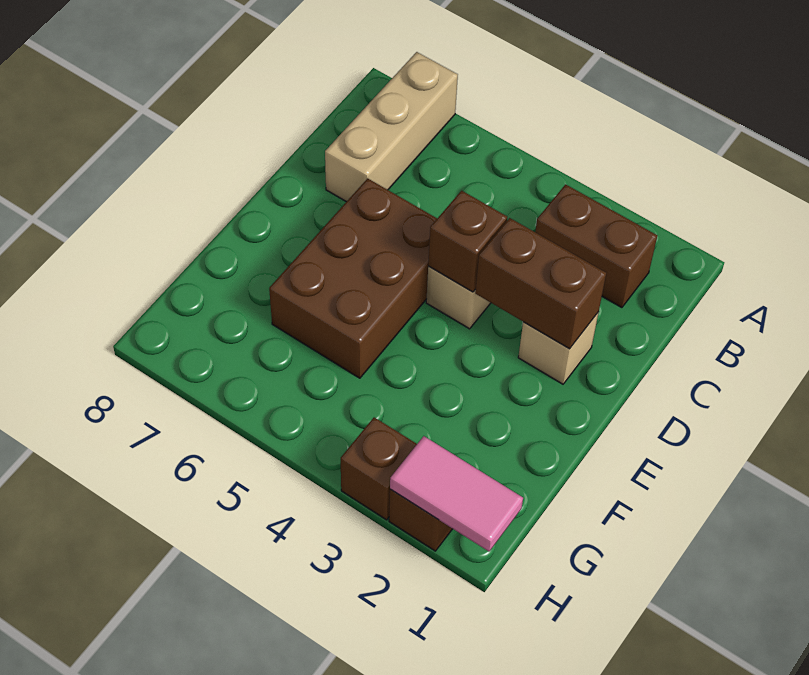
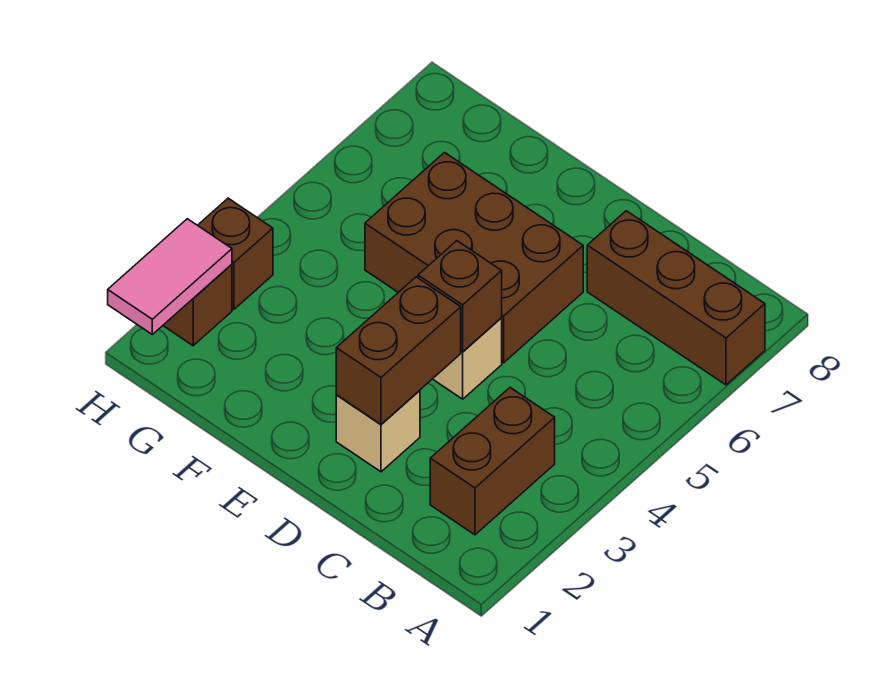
tan brick A7:C7 level 1 -> brown brick A7:C7 level 1

